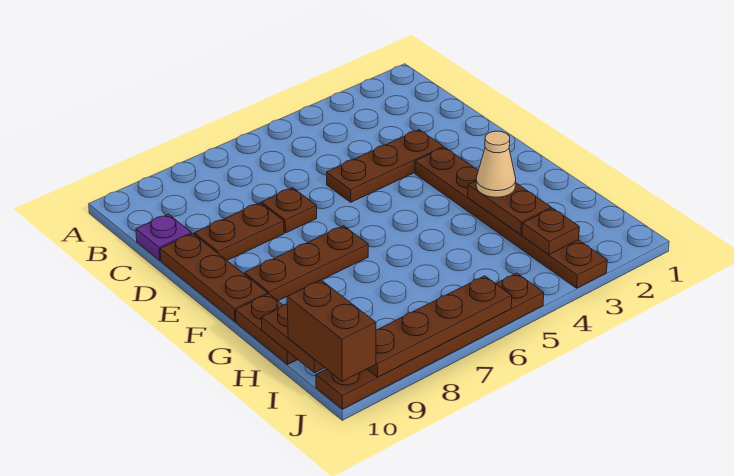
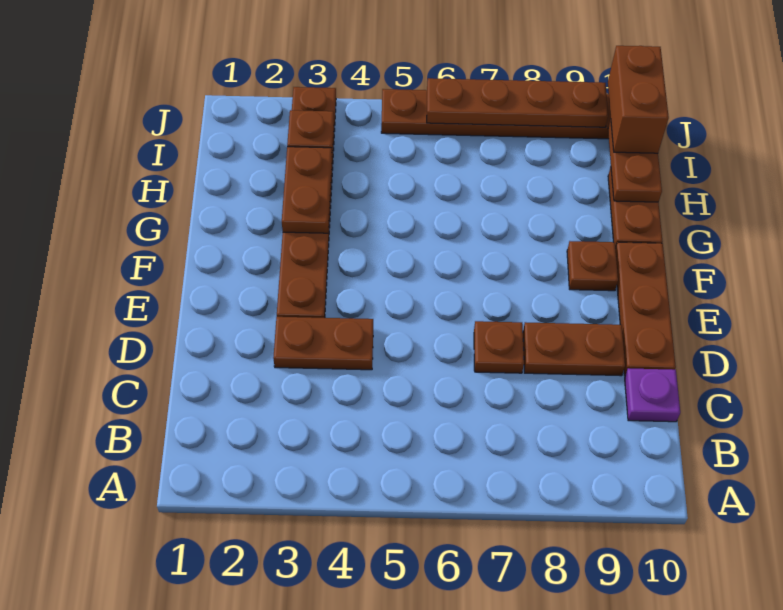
brown plate D3:D5 level 1 -> brown plate D3:D4 level 1
brown plate F7:F9 level 1 -> brown plate F9 level 1
tan cone G3 level 3 -> none

